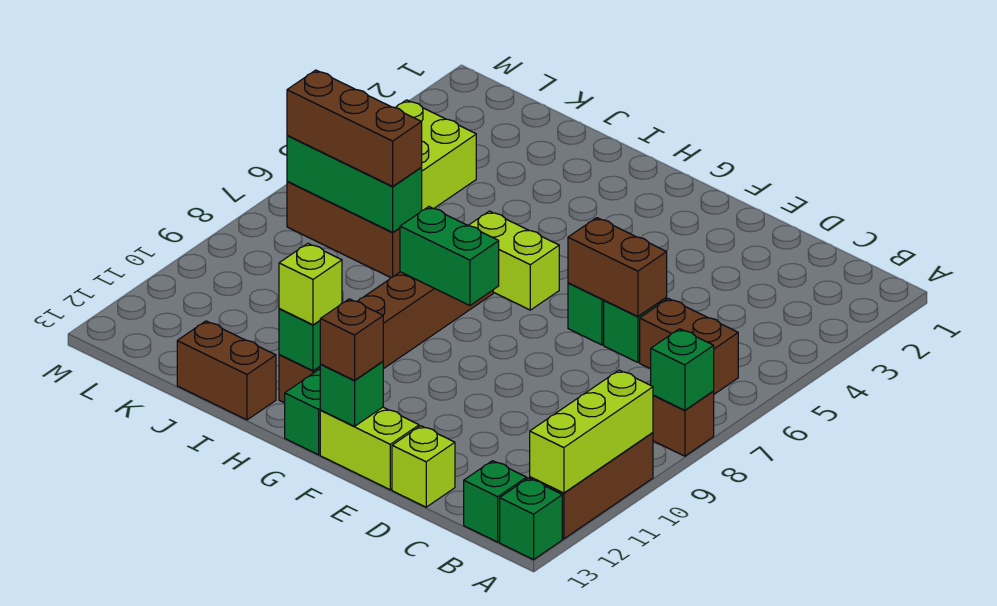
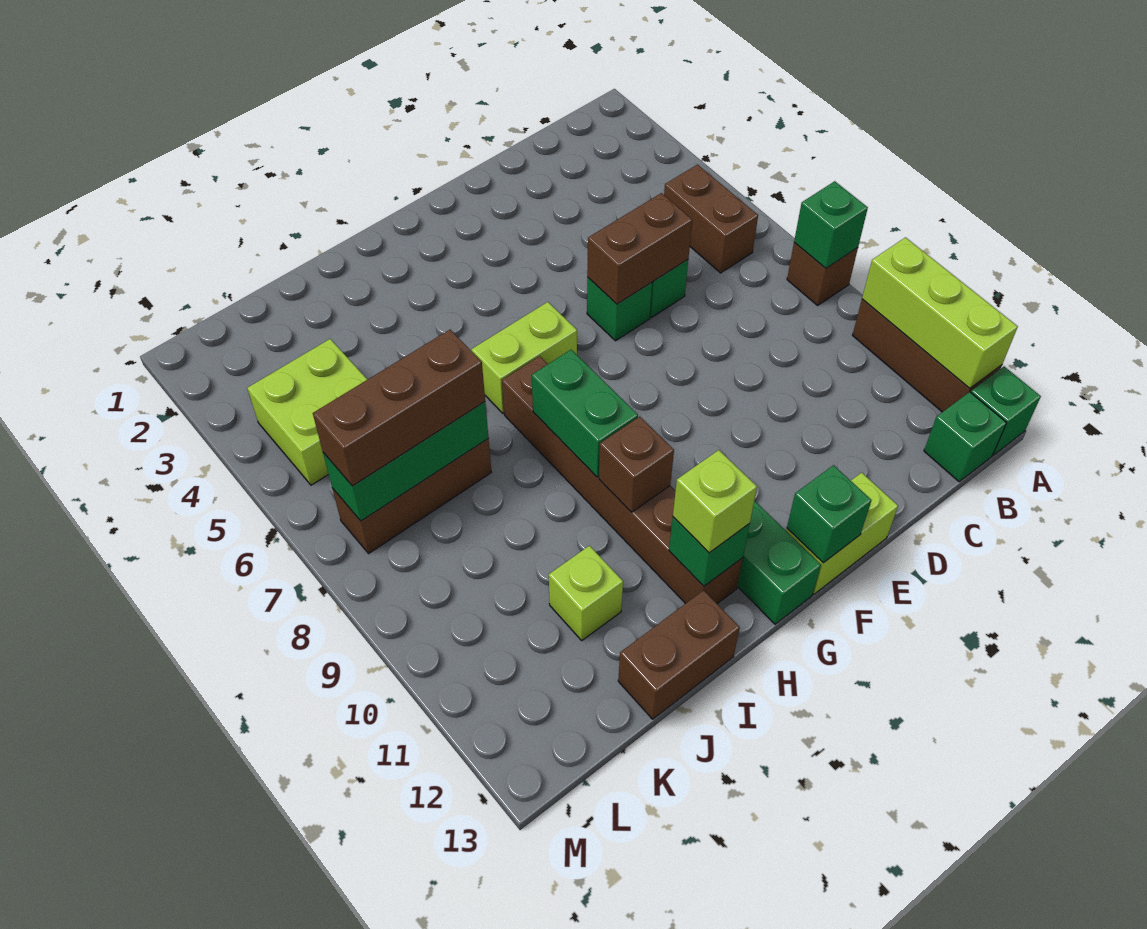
brown brick B6:C6 level 1 -> brown brick B5:B6 level 1
lime brick D13 level 1 -> lime brick J11 level 1
brown brick F13 level 3 -> brown brick H10 level 2
green brick G8:H8 level 2 -> green brick H8:H9 level 2

